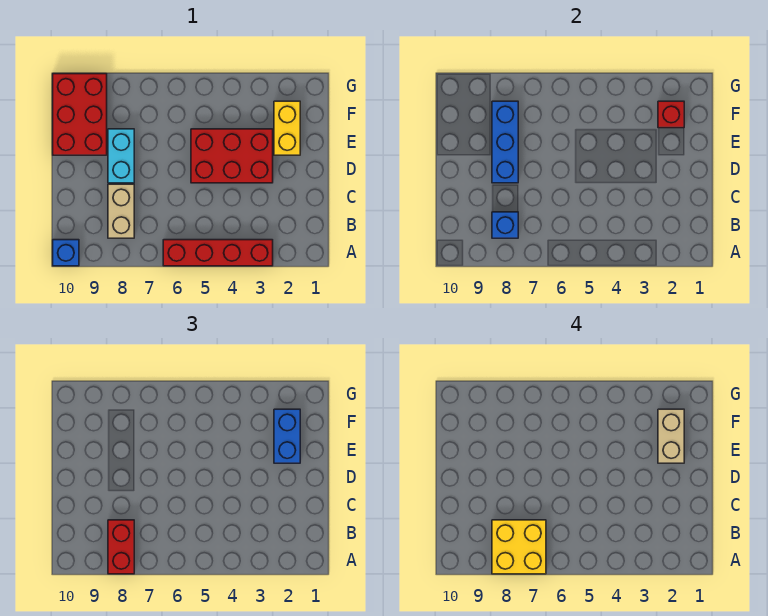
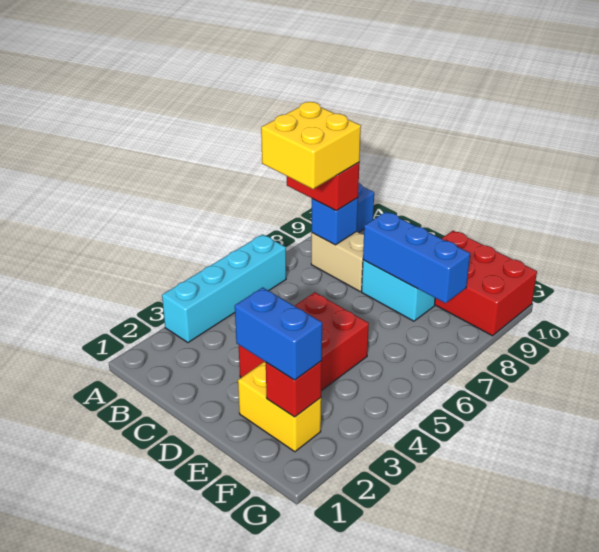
red brick A3:A6 level 1 -> cyan brick A3:A6 level 1
tan brick E2:F2 level 4 -> none

